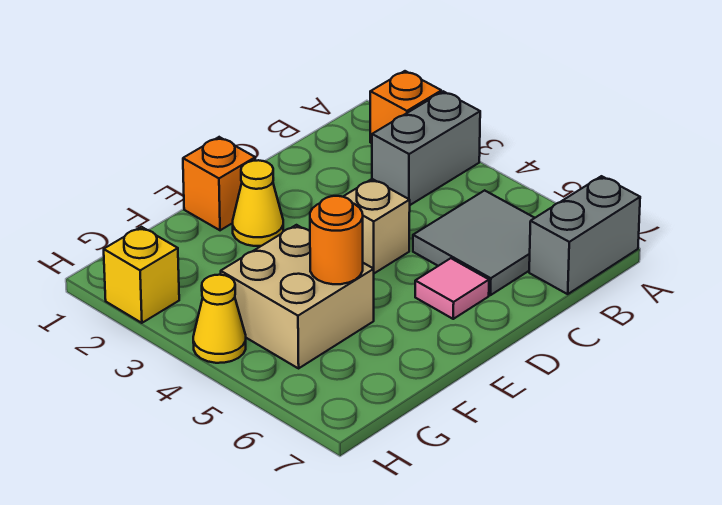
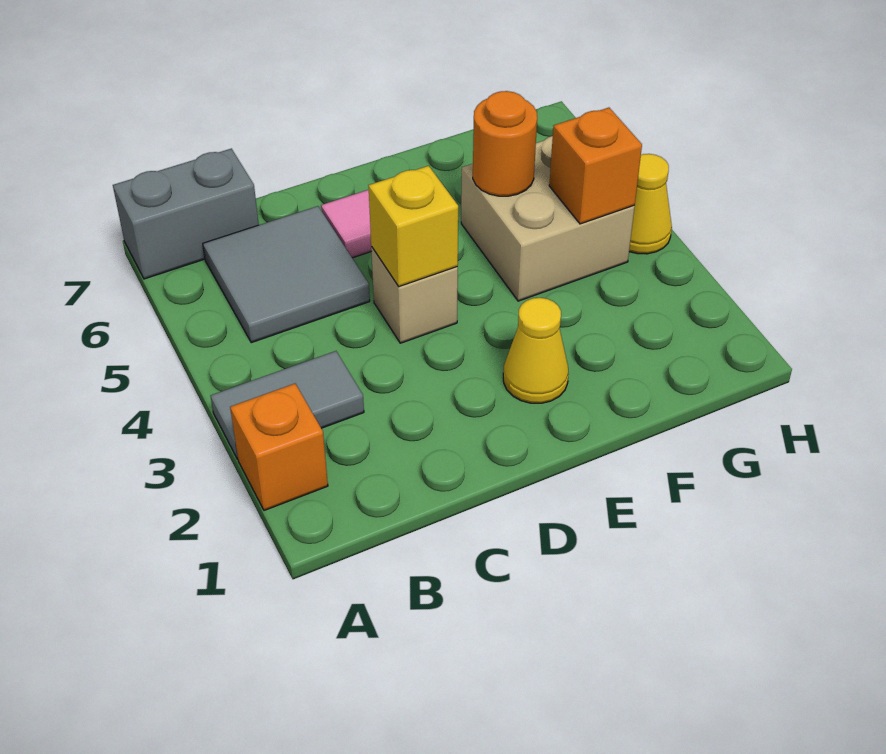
grey brick A3:B3 level 1 -> grey tile A3:B3 level 1
orange brick E1 level 1 -> orange brick G4 level 2
yellow brick H2 level 1 -> yellow brick D4 level 2

